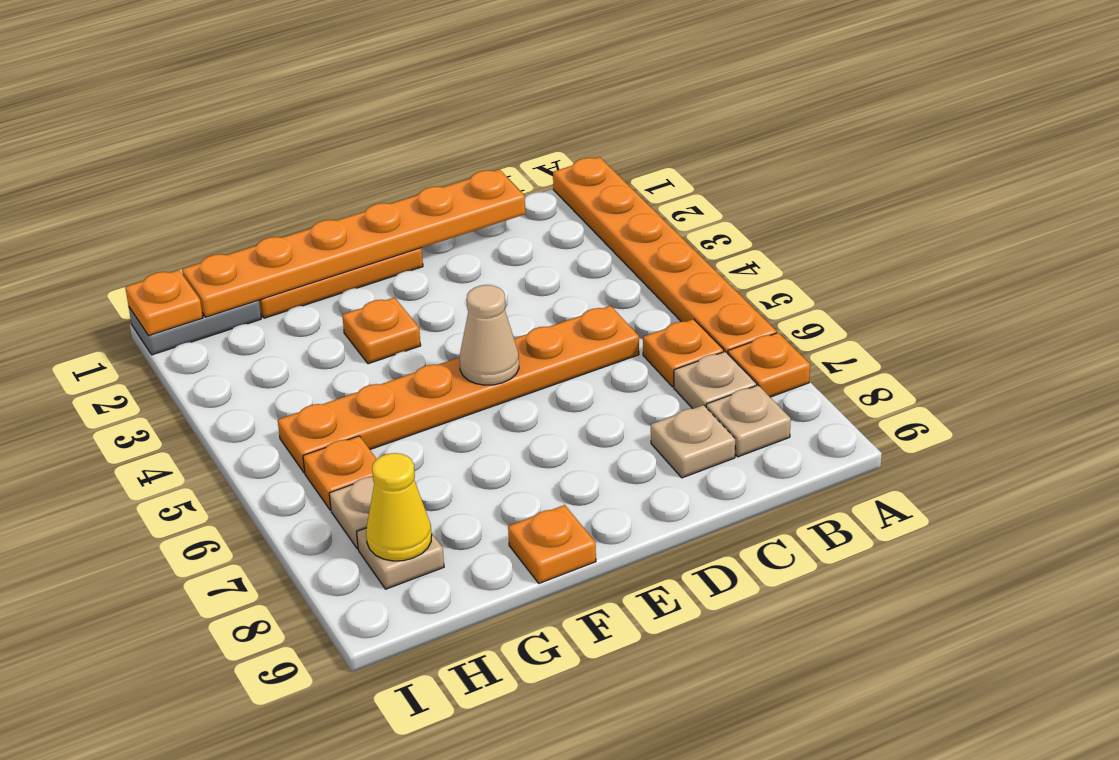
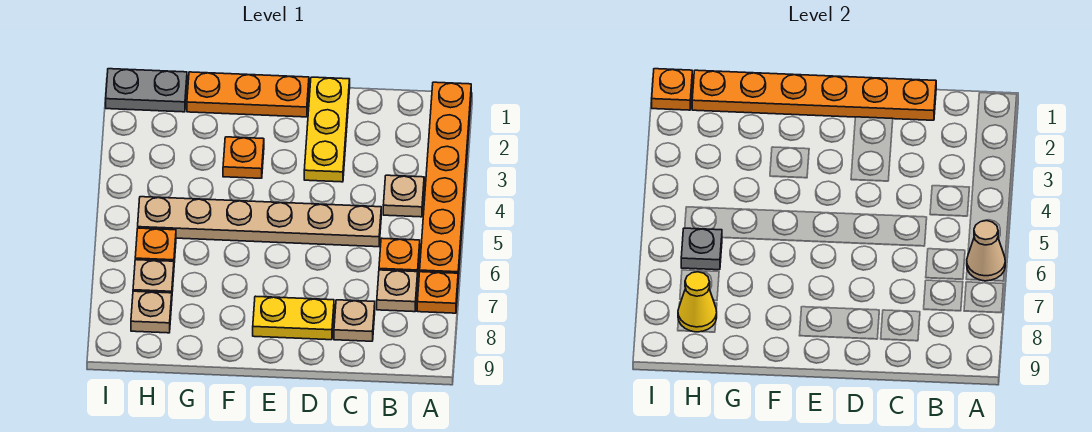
tan plate B8 level 1 -> tan plate B4 level 1
orange plate C5:H5 level 1 -> tan plate C5:H5 level 1
none -> yellow plate D1:D3 level 1
none -> yellow plate D8:E8 level 1
tan cone E5 level 2 -> tan cone A6 level 2
orange plate F9 level 1 -> none
none -> grey plate H6 level 2

